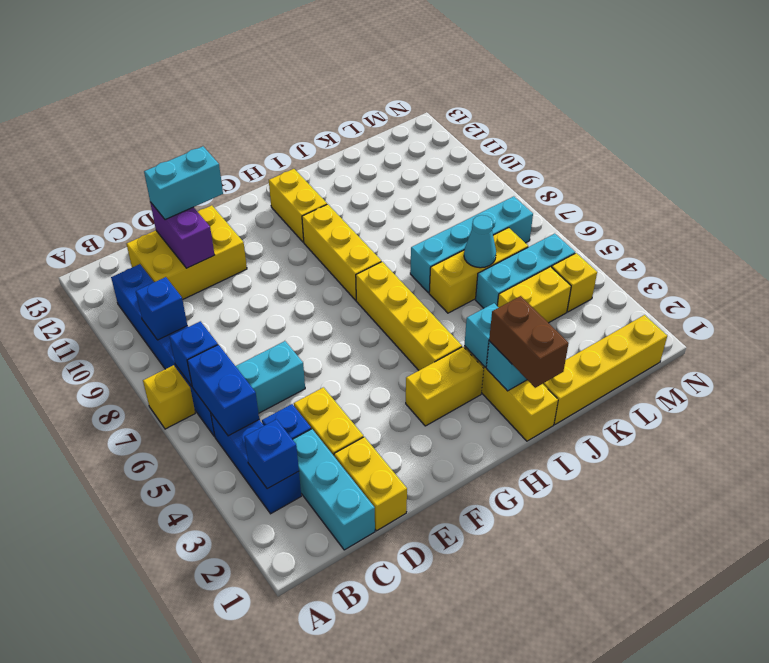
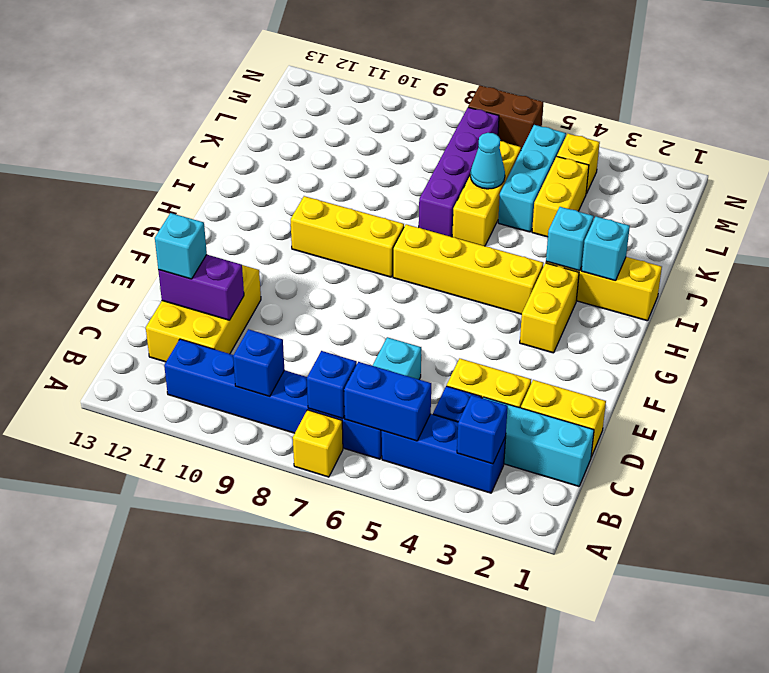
cyan brick D12:E12 level 3 -> cyan brick D12 level 3
yellow brick H11:H12 level 1 -> none
brown brick I1:I2 level 3 -> brown brick N6:N7 level 1
yellow brick J1:M1 level 1 -> none
cyan brick J7:M7 level 1 -> purple brick J7:M7 level 1

